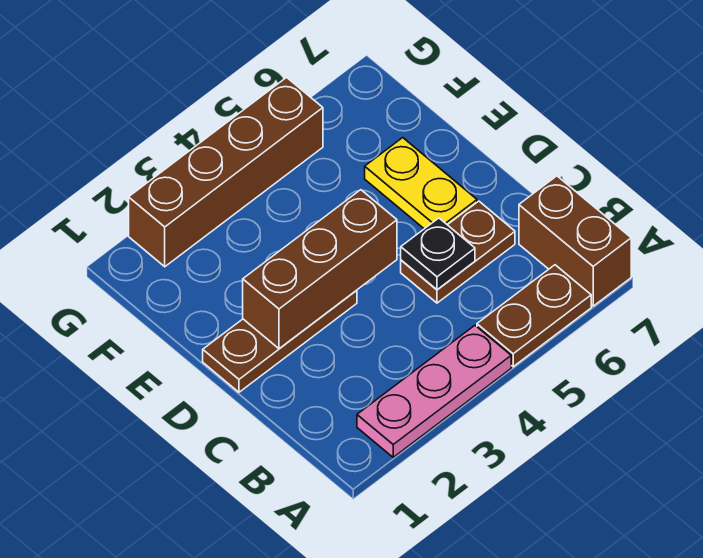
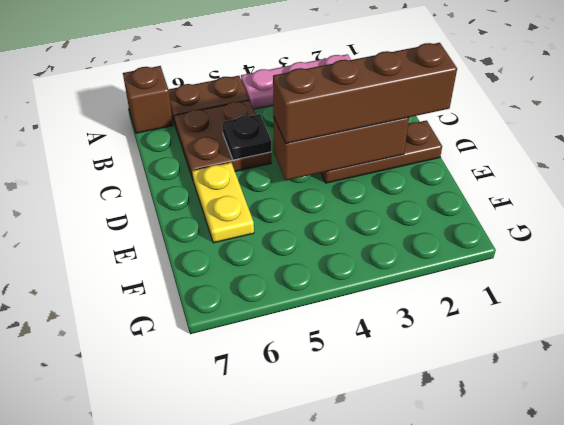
brown brick A7:B7 level 1 -> brown brick A7 level 1
brown plate C5:C6 level 1 -> brown plate B5:C6 level 1
brown brick G2:G5 level 1 -> brown brick D1:D4 level 3

